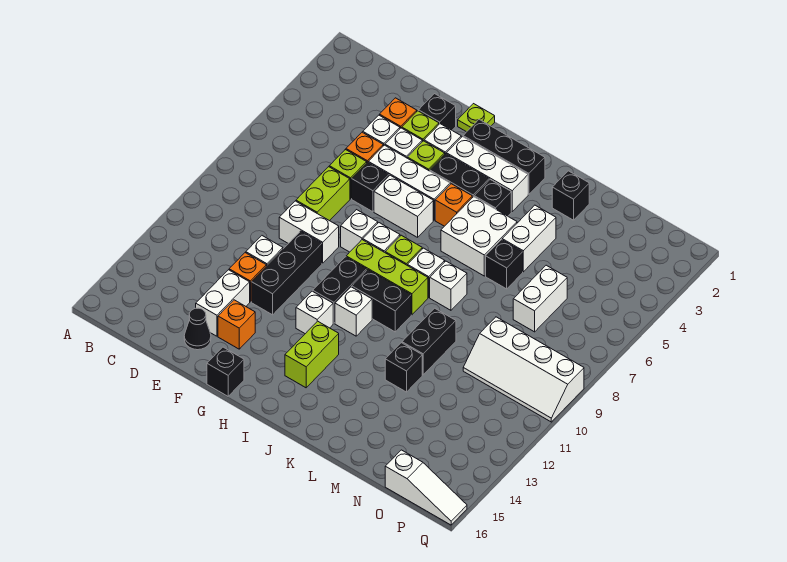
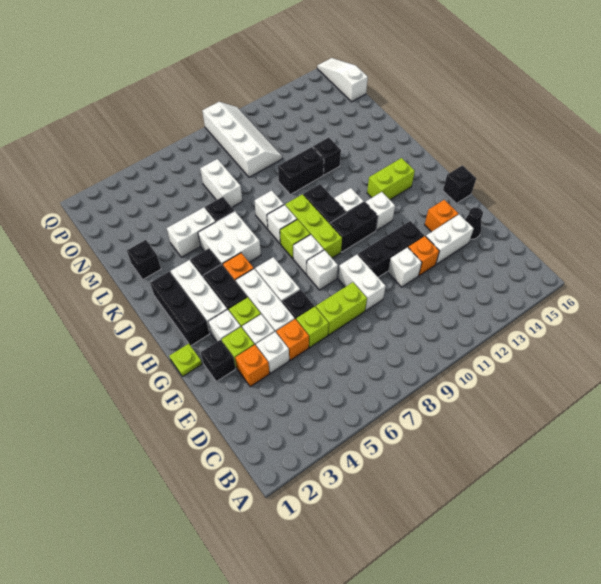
white brick N6:N7 level 1 -> white brick M7:N7 level 1

